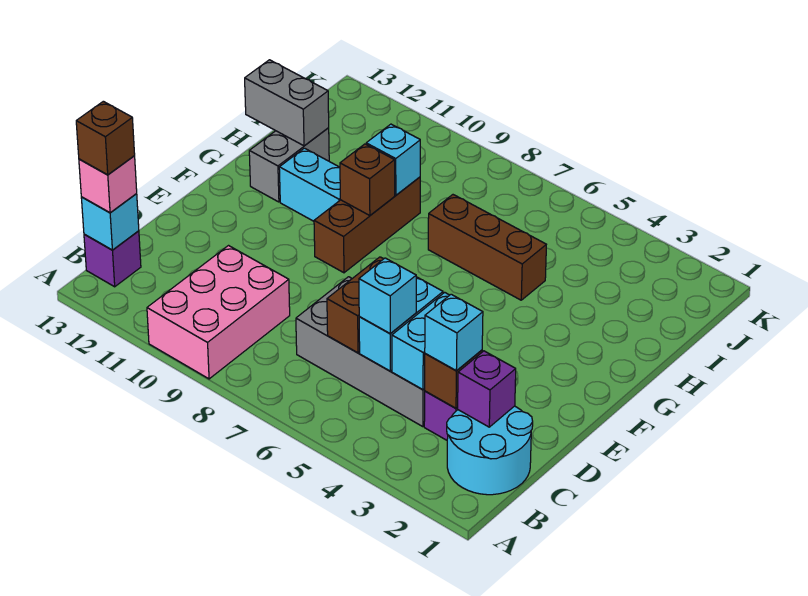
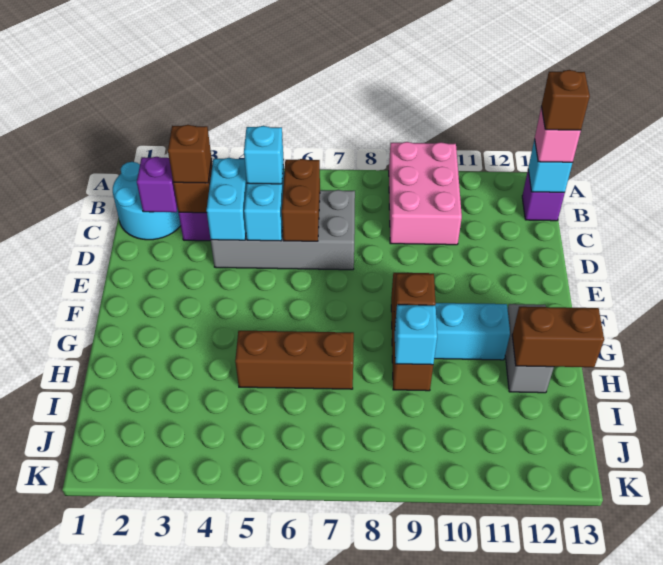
cyan brick C3 level 3 -> brown brick C3 level 3
grey brick H12:H13 level 2 -> brown brick H12:H13 level 2

